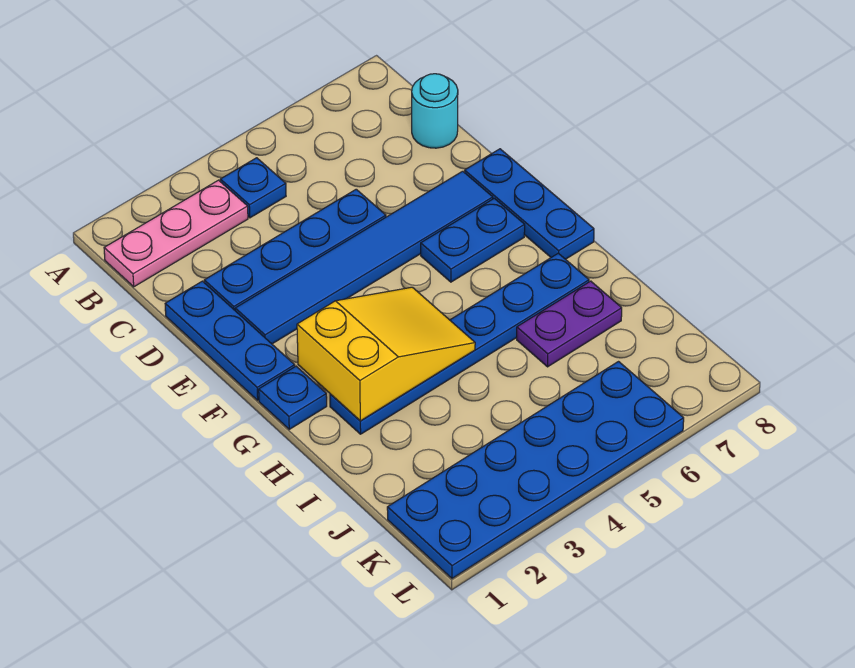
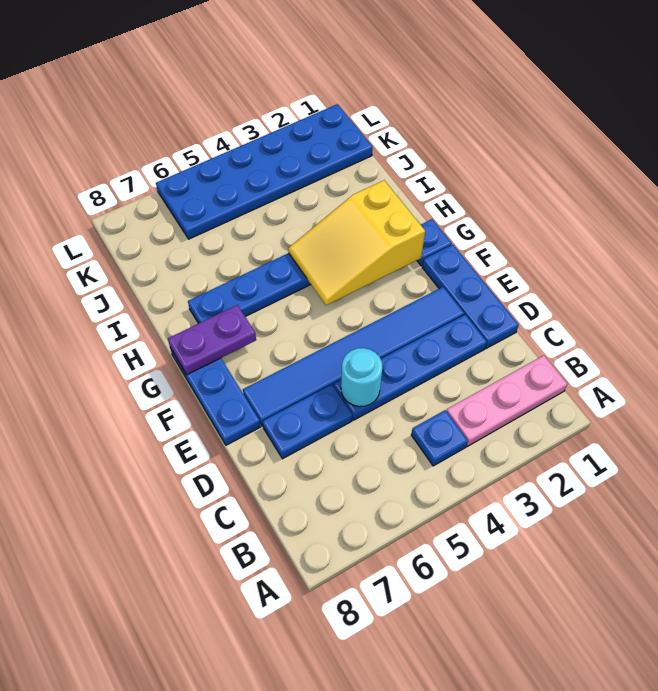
cyan round brick C8 level 1 -> cyan round brick D5 level 2
blue plate F6:F7 level 1 -> blue plate D6:D7 level 1
purple plate I6:I7 level 1 -> purple plate G7:G8 level 2

